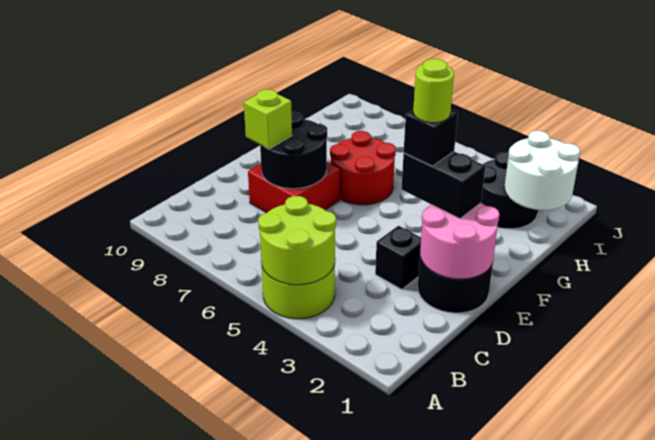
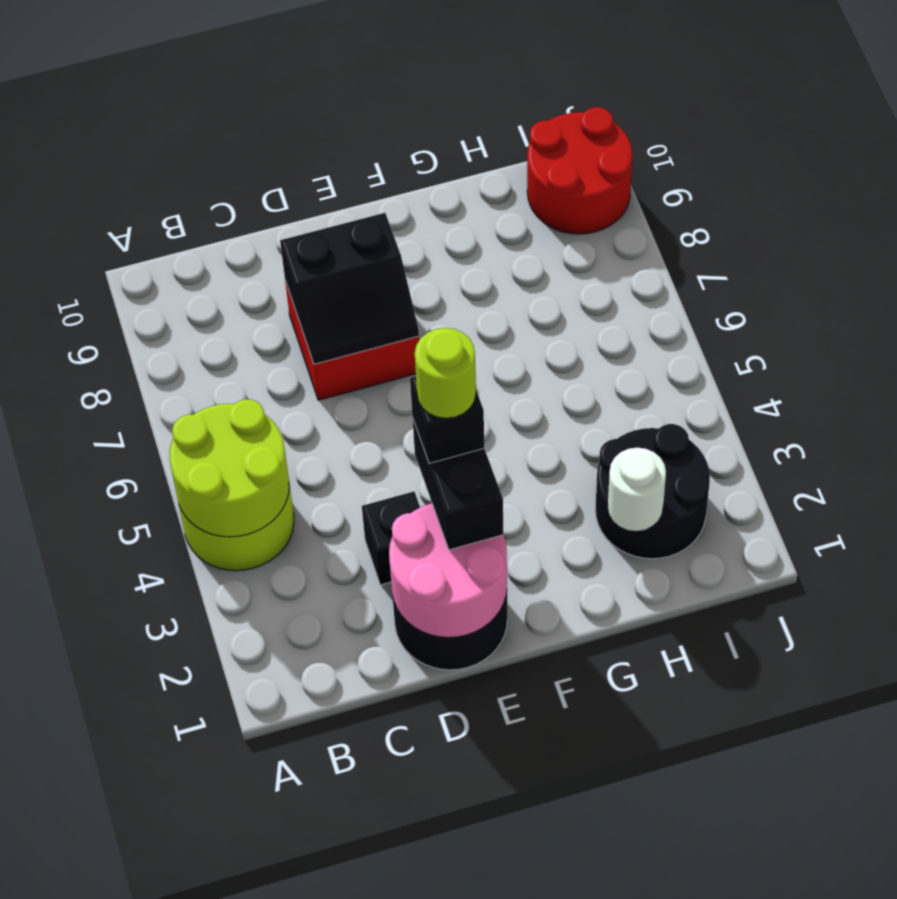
black round brick D7:E8 level 2 -> black slope D7:E8 level 2 top 8
lime brick D8 level 3 -> none
red round brick F6:G7 level 1 -> red round brick I9:J10 level 1
white round brick H1:I2 level 2 -> white round brick H2 level 2

